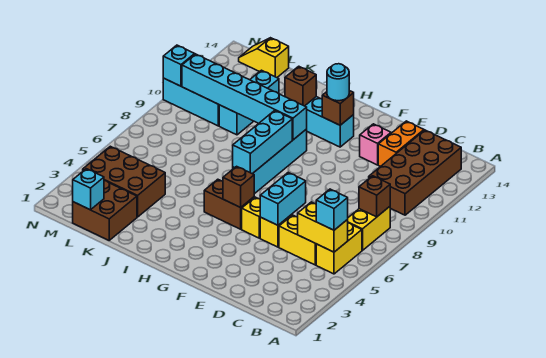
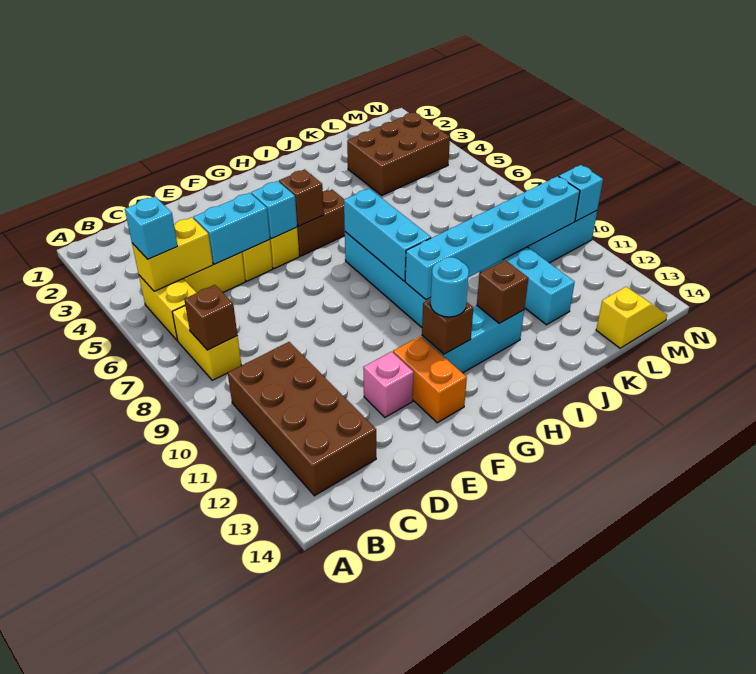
orange brick D12:D13 level 1 -> orange brick F12:F13 level 1
cyan brick E5:E6 level 2 -> cyan brick D5:E5 level 2
brown brick K1:L2 level 1 -> none
cyan brick L1 level 2 -> cyan brick F5 level 2

